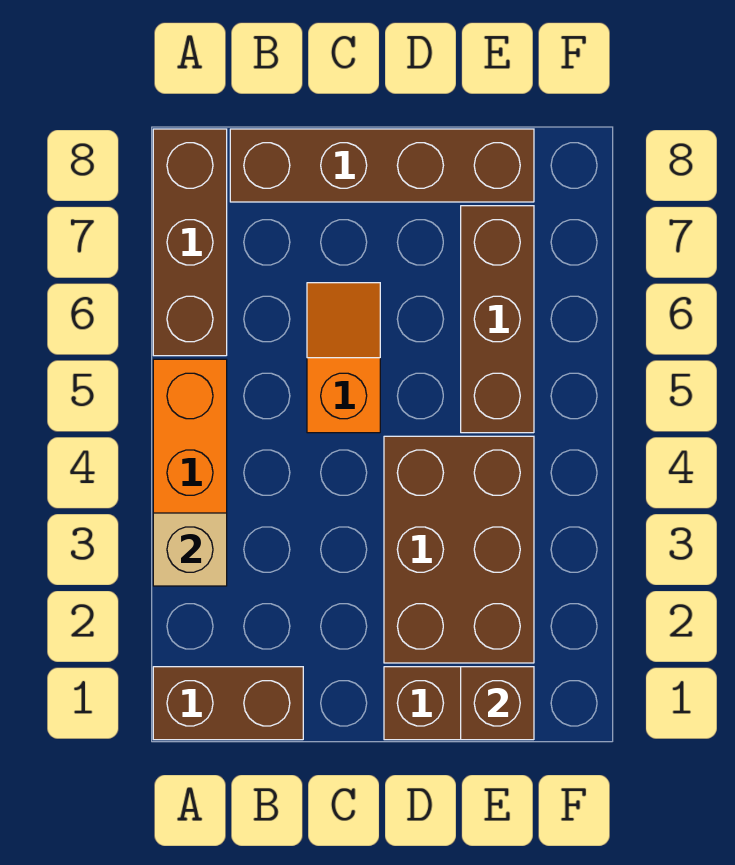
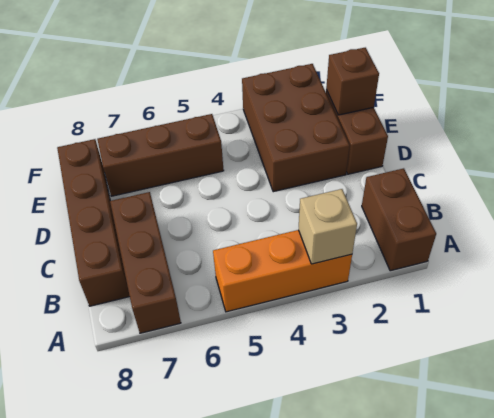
brown brick A6:A8 level 1 -> brown brick A7:C7 level 1
orange slope C5:C6 level 1 top 5 -> none
brown brick D2:E4 level 1 -> brown brick D2:F3 level 1

